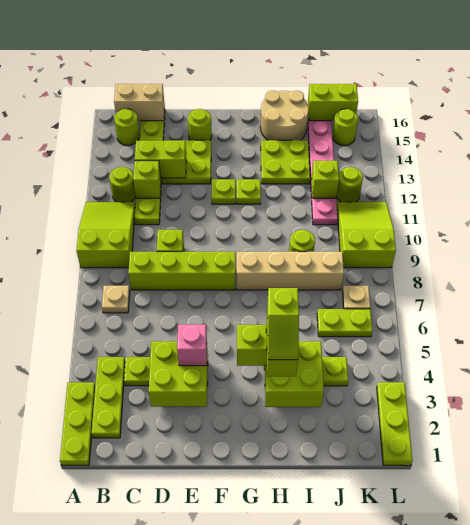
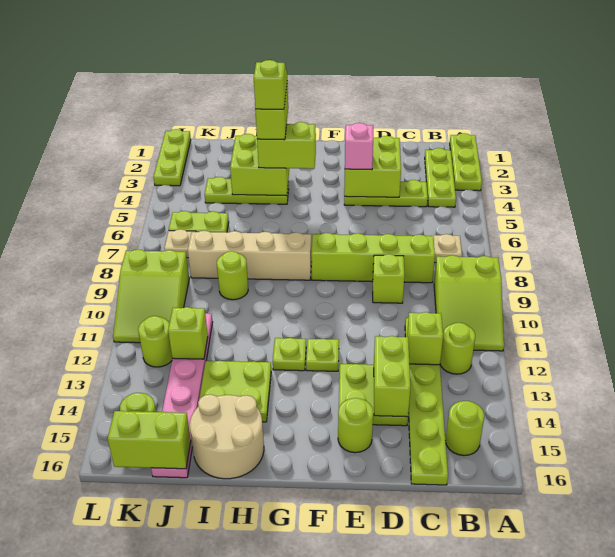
tan brick B16:C16 level 2 -> none
lime brick C13:D13 level 2 -> lime brick D13:D14 level 2

